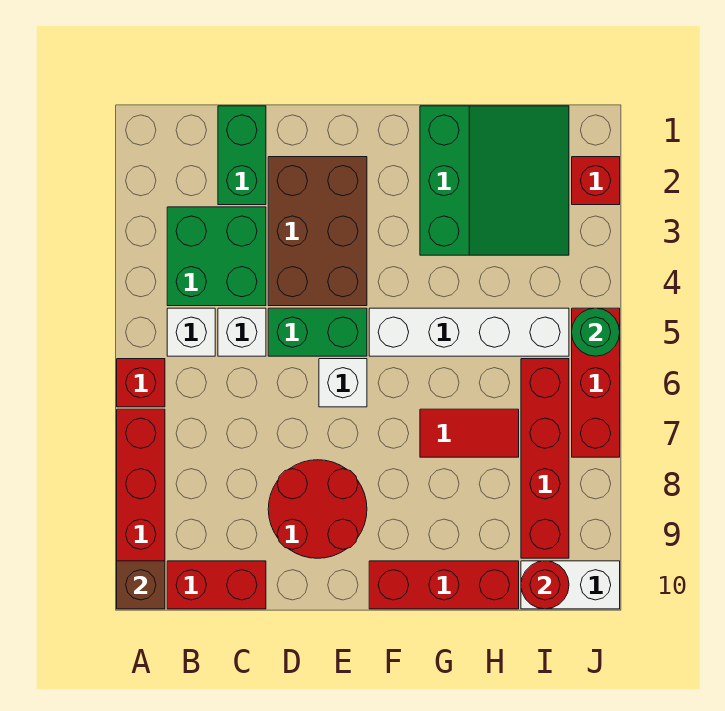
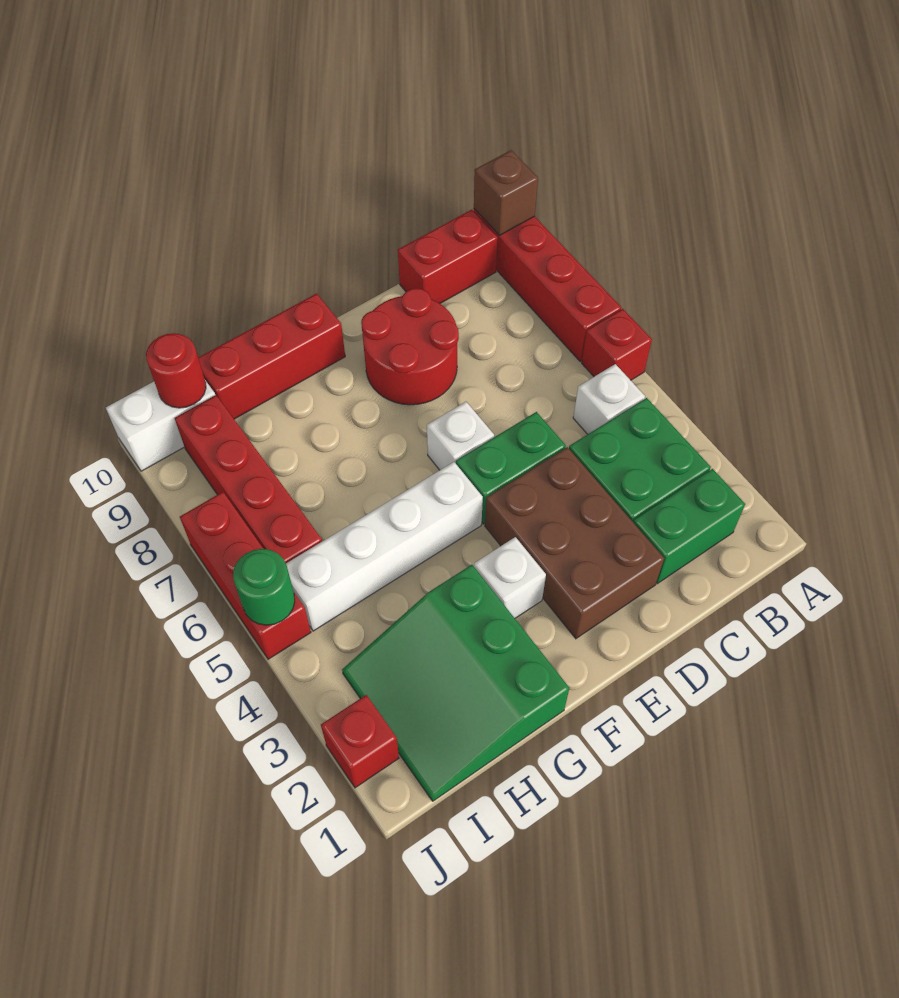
green brick C1:C2 level 1 -> green brick B2:C2 level 1
white brick C5 level 1 -> white brick F3 level 1
red tile G7:H7 level 1 -> none

